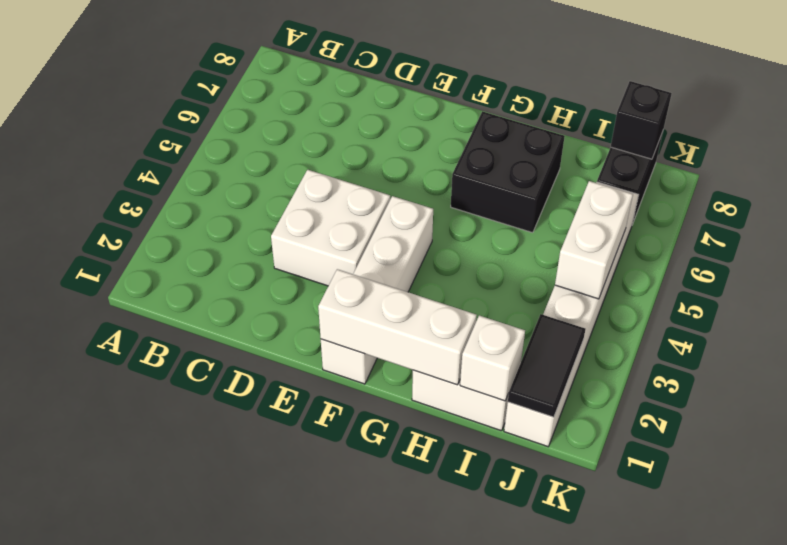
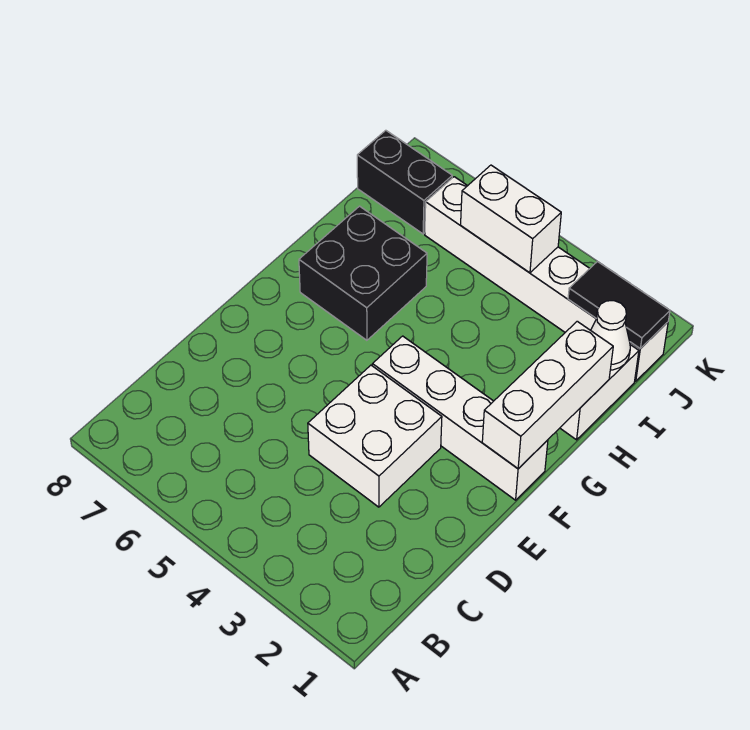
white brick I1 level 2 -> white cone I1 level 2
black brick J8 level 2 -> none

